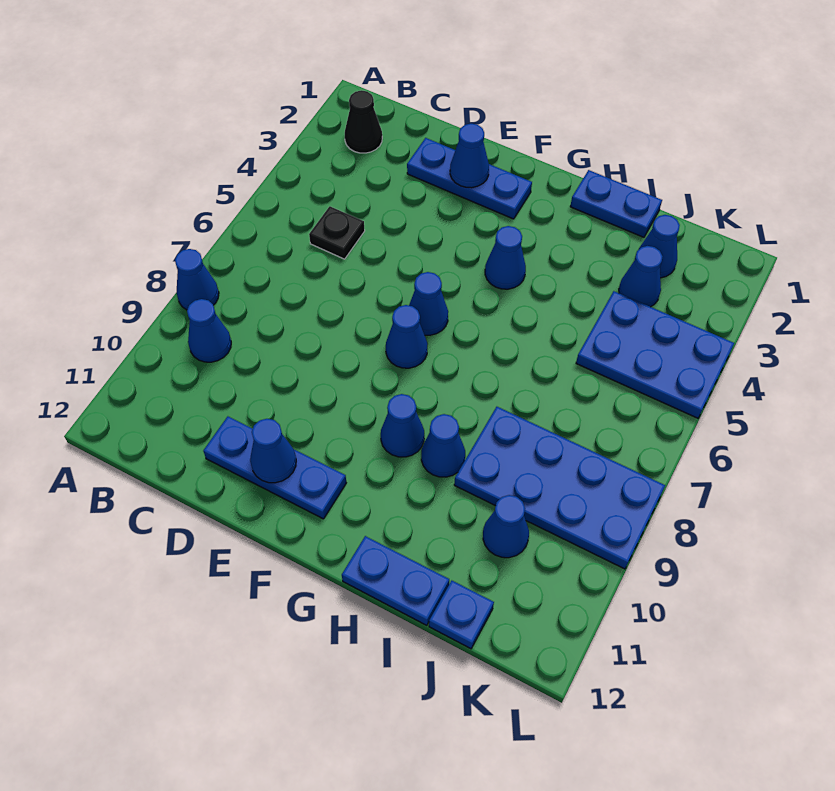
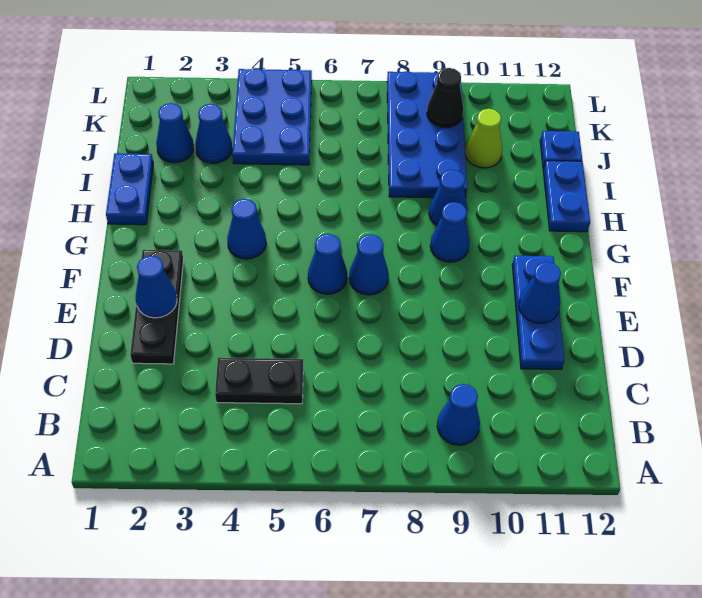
blue cone A8 level 1 -> none
black cone B2 level 1 -> black cone K9 level 2
black plate C5 level 1 -> black plate C4:C5 level 1
blue plate D2:F2 level 1 -> black plate D2:F2 level 1
blue cone J10 level 1 -> lime cone J10 level 1

